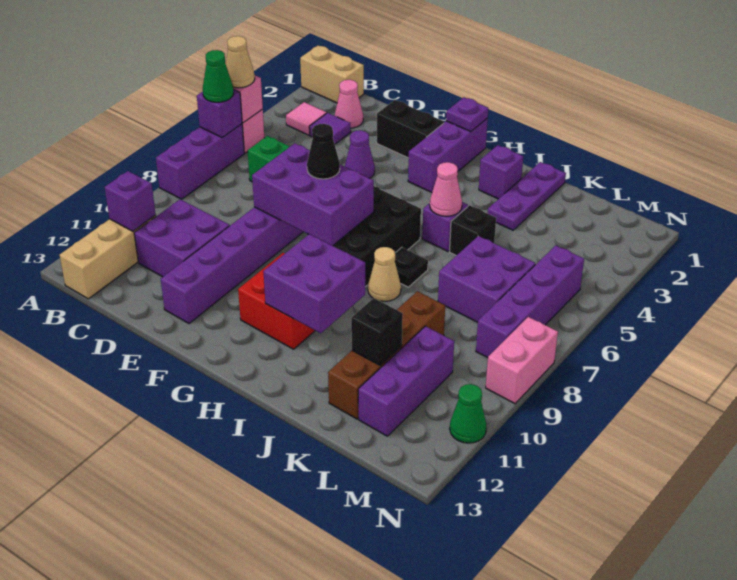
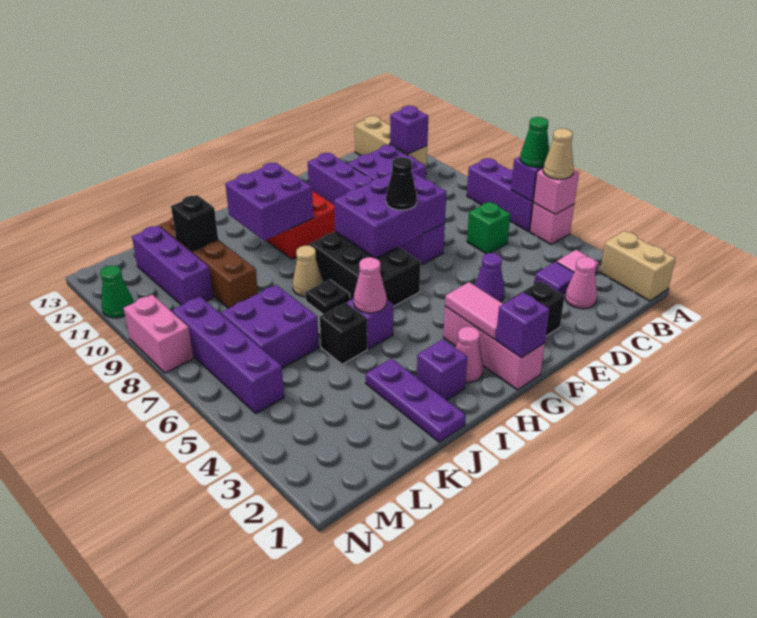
tan brick A1:B1 level 1 -> tan brick A1:A2 level 1
purple brick G1:G3 level 1 -> pink brick G1:G3 level 1
purple plate G1 level 2 -> purple brick G1 level 2
none -> pink tile G2:G3 level 2
none -> pink cone H2 level 1

